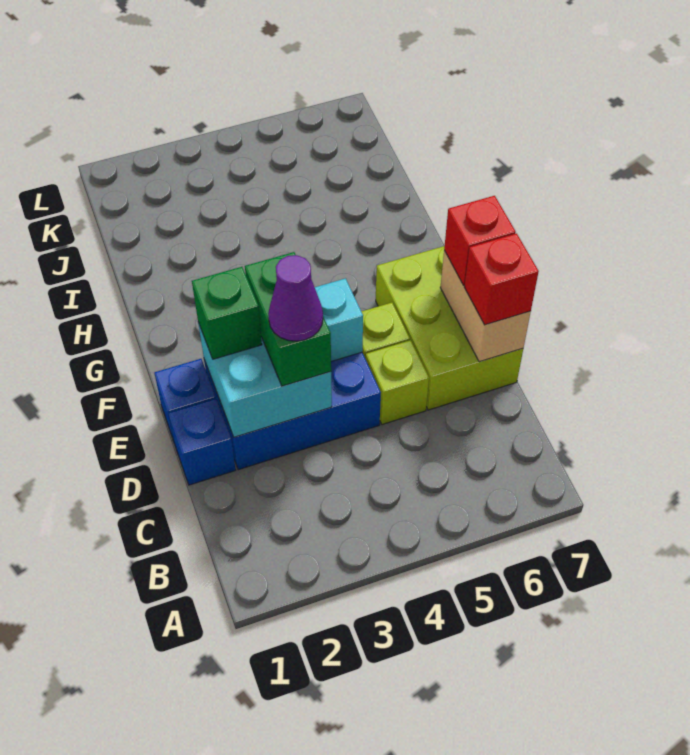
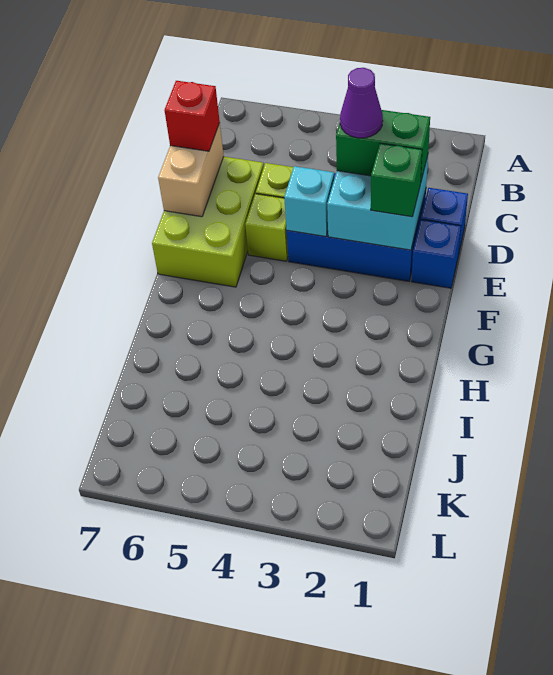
green brick D3:E3 level 3 -> green brick D2:D3 level 3
red brick E7 level 3 -> none

